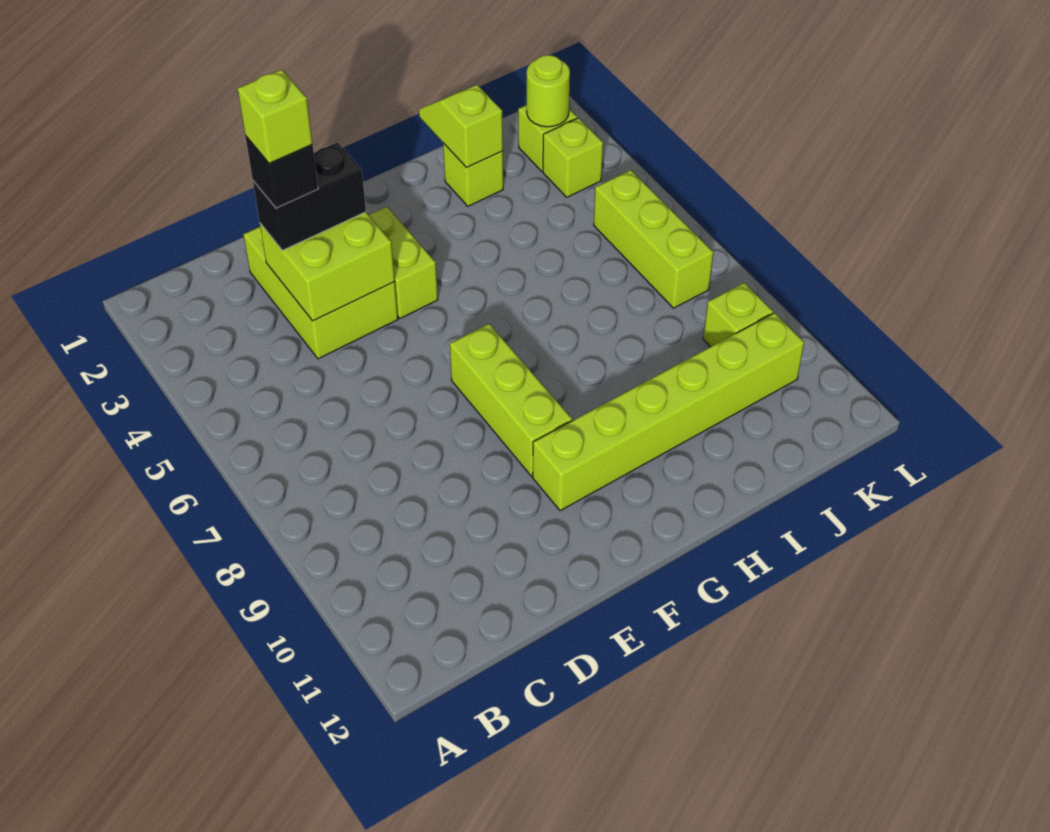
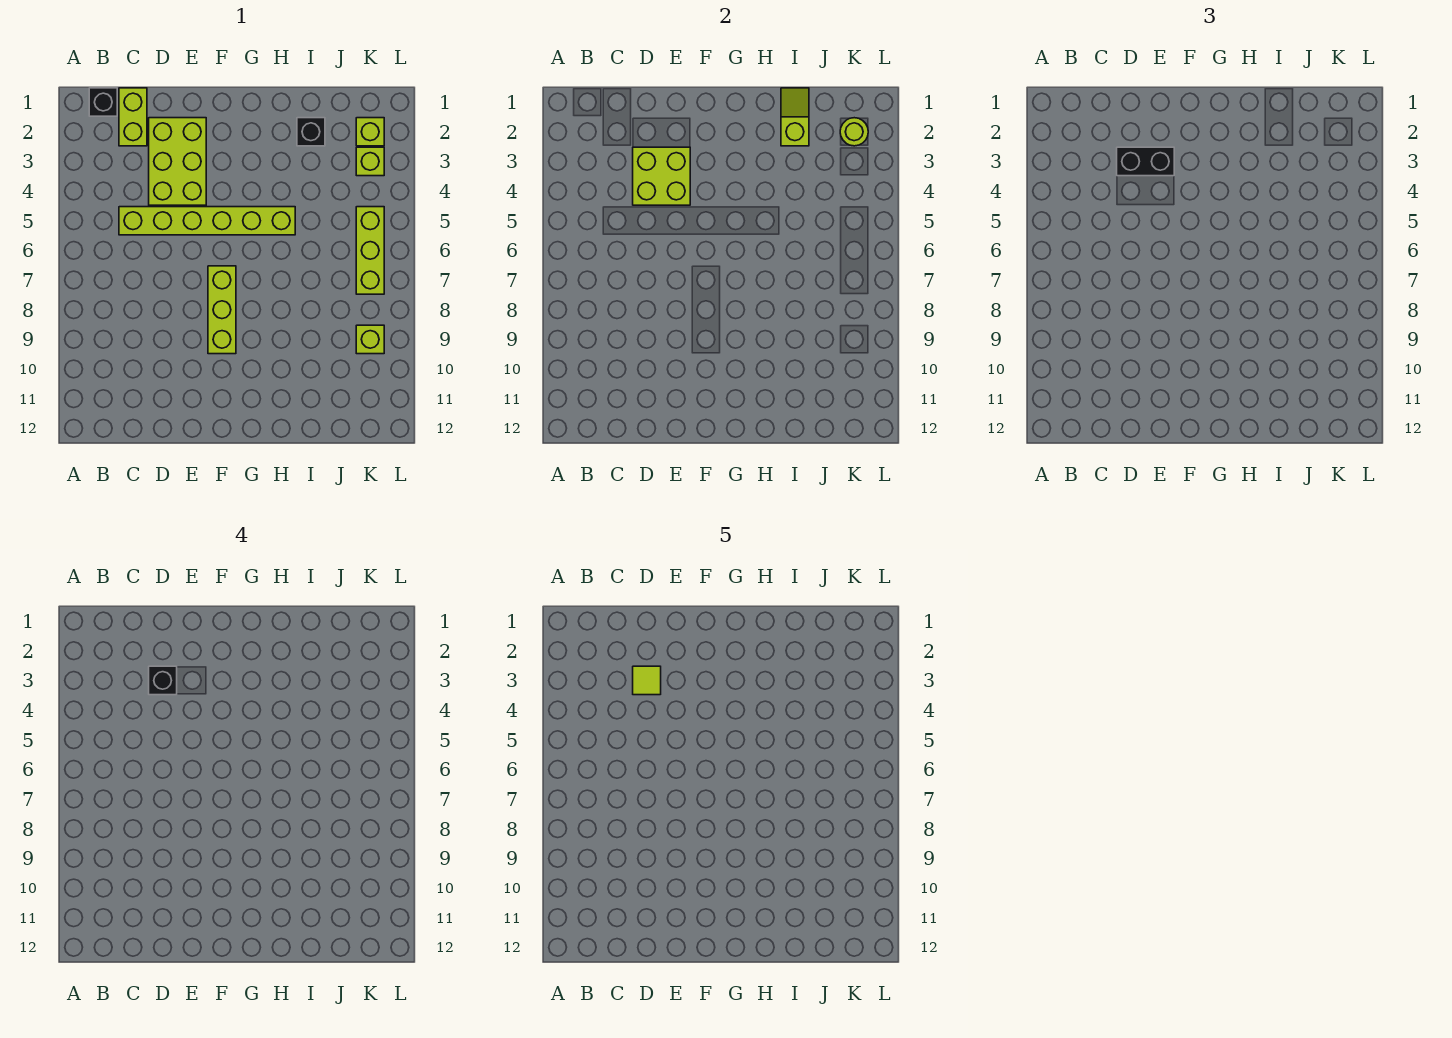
none -> black brick B1 level 1
lime brick D3 level 5 -> lime tile D3 level 5
lime brick F3:F4 level 1 -> lime brick C1:C2 level 1
lime brick F10:K10 level 1 -> lime brick C5:H5 level 1
lime brick I2 level 1 -> black brick I2 level 1

